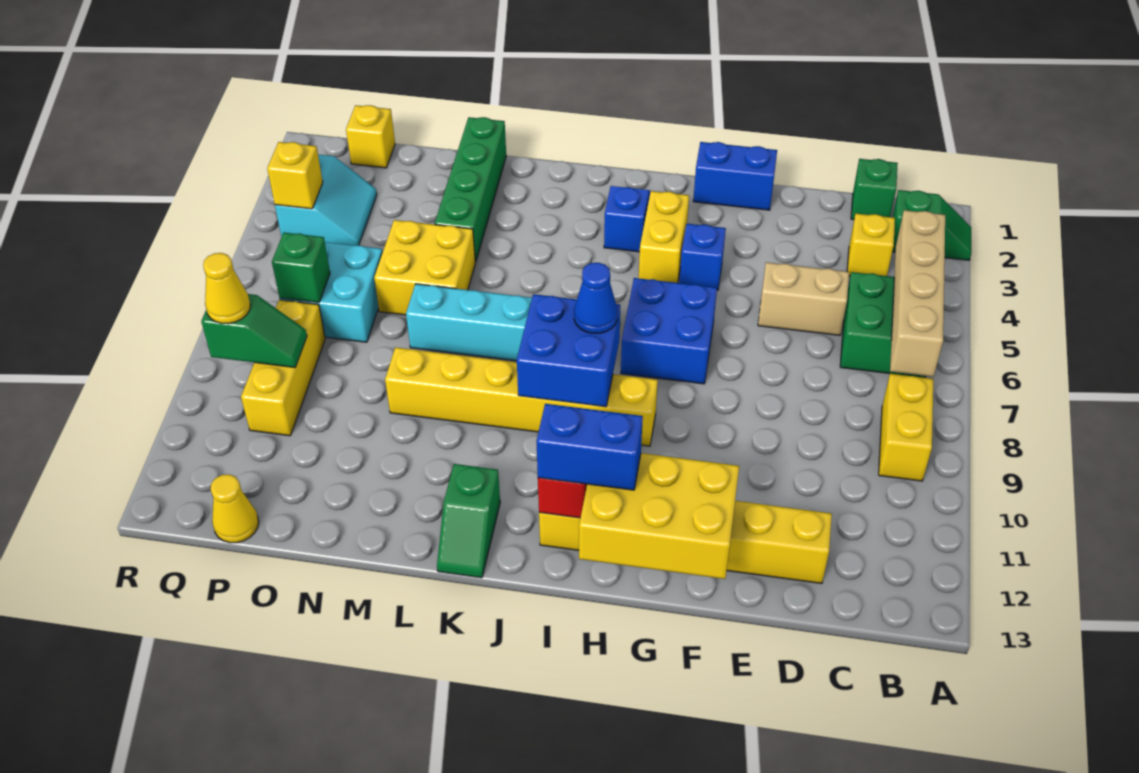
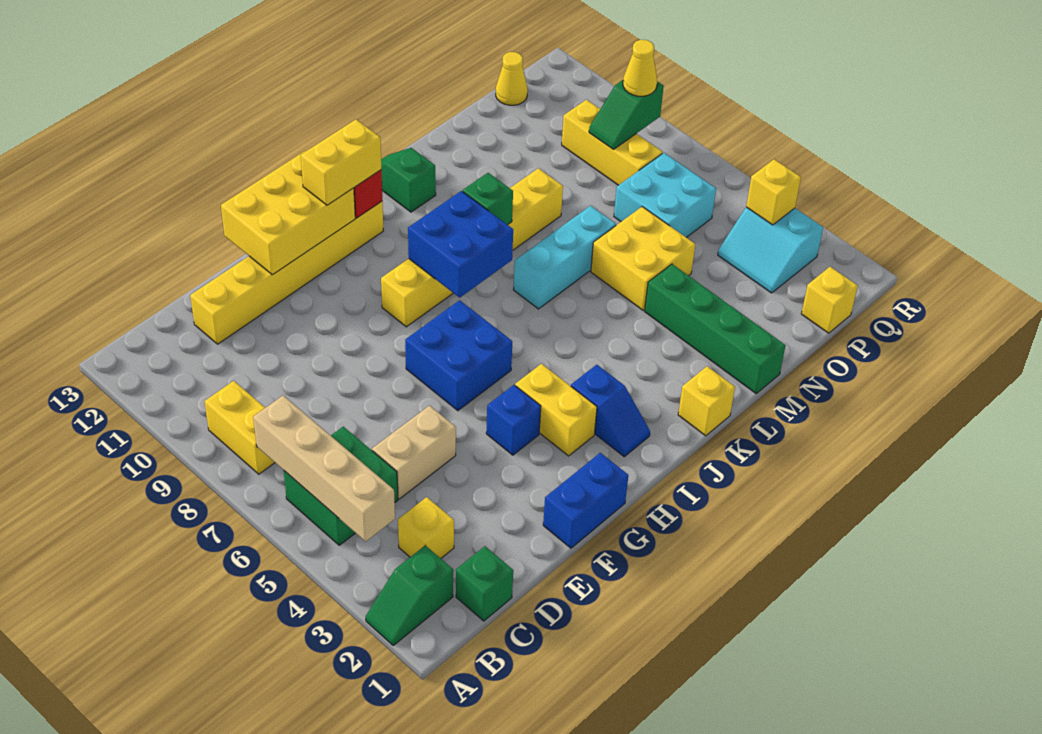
blue brick H12:I12 level 3 -> yellow brick H12:I12 level 3
blue cone I8 level 3 -> none
none -> yellow brick K1 level 1
green brick P7 level 2 -> green brick K9 level 2

